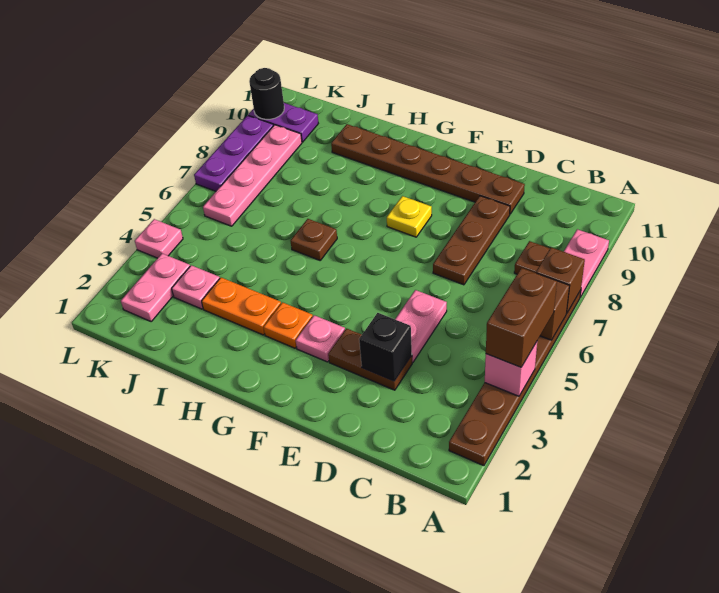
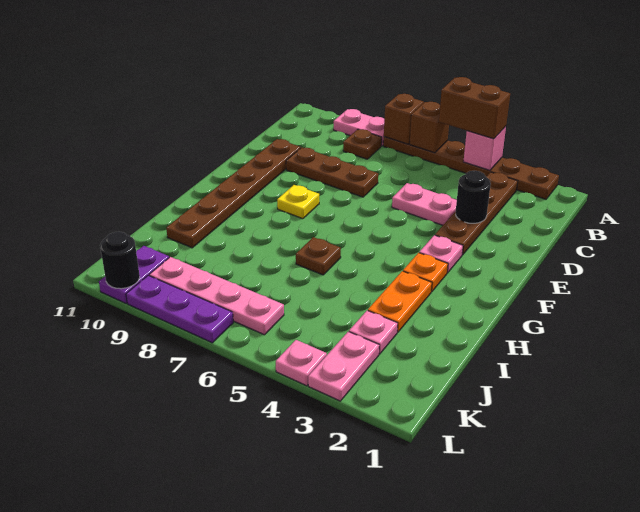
brown plate D3:E3 level 1 -> brown plate B3:E3 level 1
black brick D3 level 2 -> black round brick D3 level 2
pink plate K2:K3 level 1 -> pink plate K3:L3 level 1

